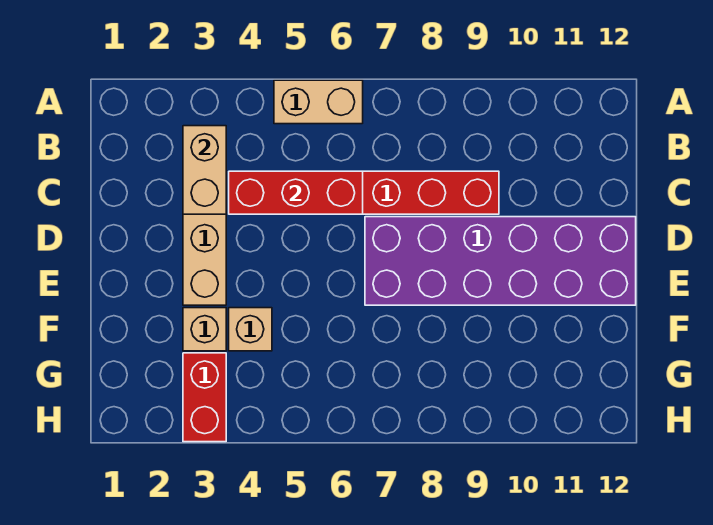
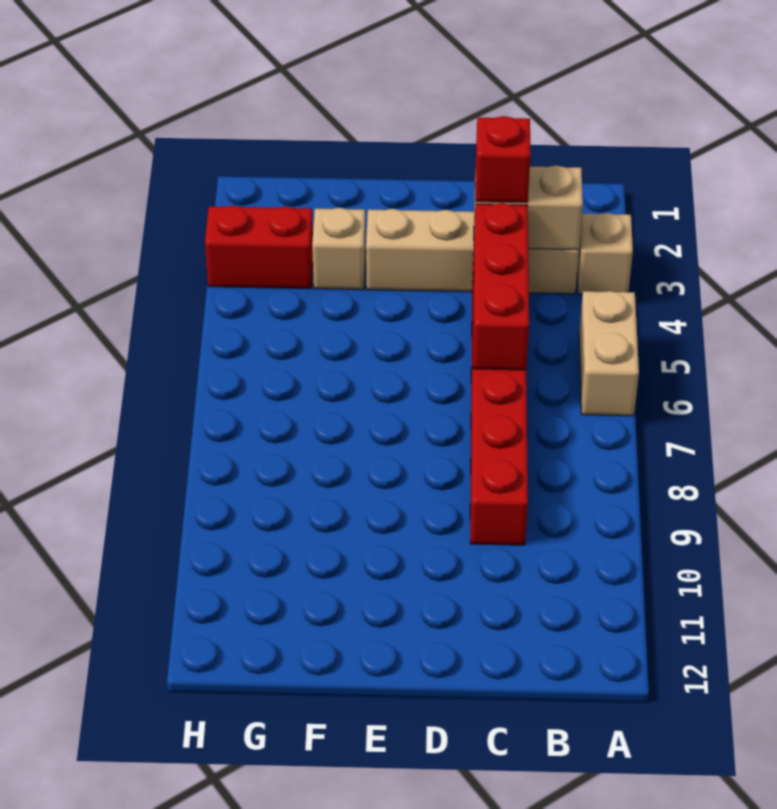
none -> red brick C3 level 3
purple brick D7:E12 level 1 -> none
tan brick F4 level 1 -> tan brick A3 level 1

